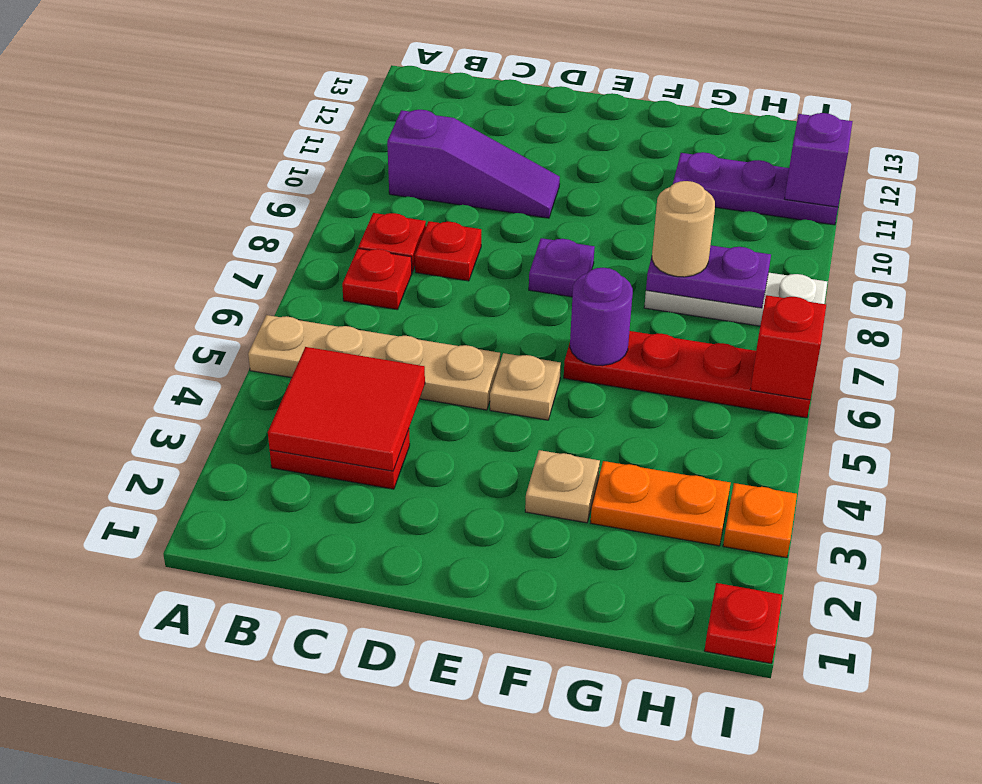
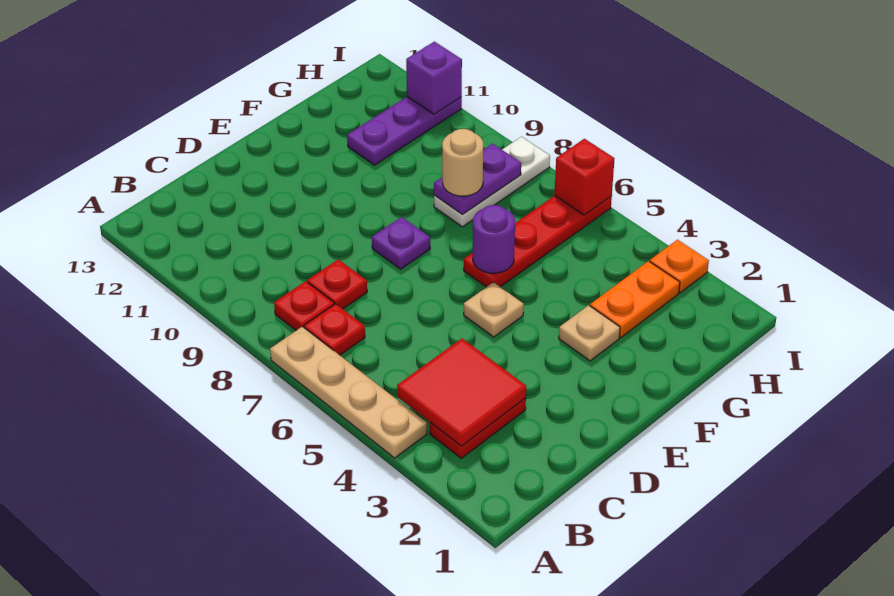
tan plate A5:D5 level 1 -> tan plate A4:A7 level 1
purple slope B10:D10 level 1 top B -> none
red plate I1 level 1 -> none

